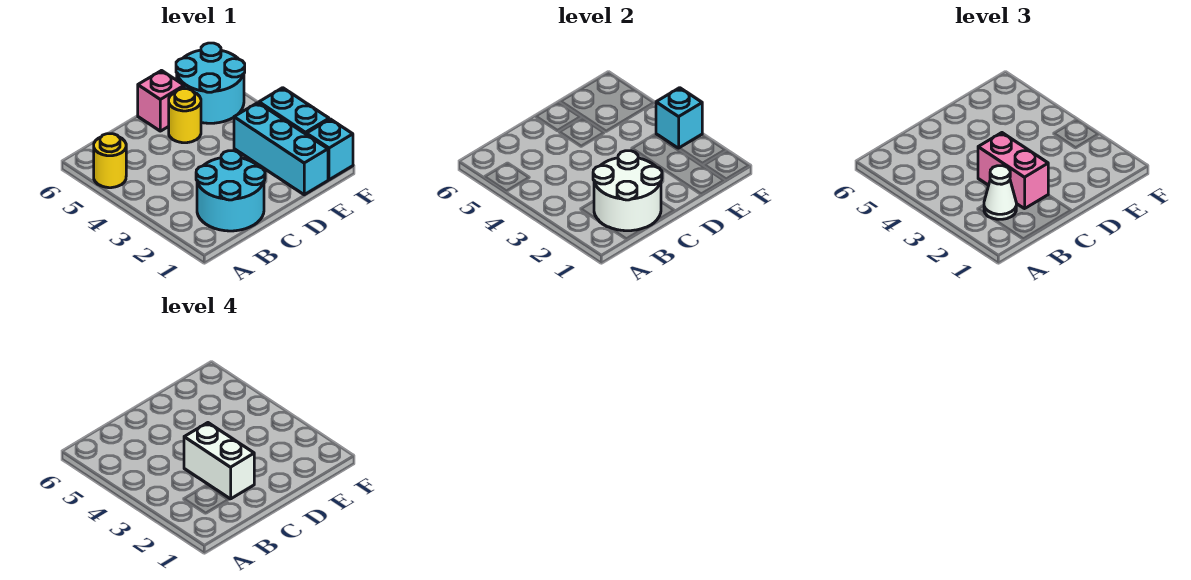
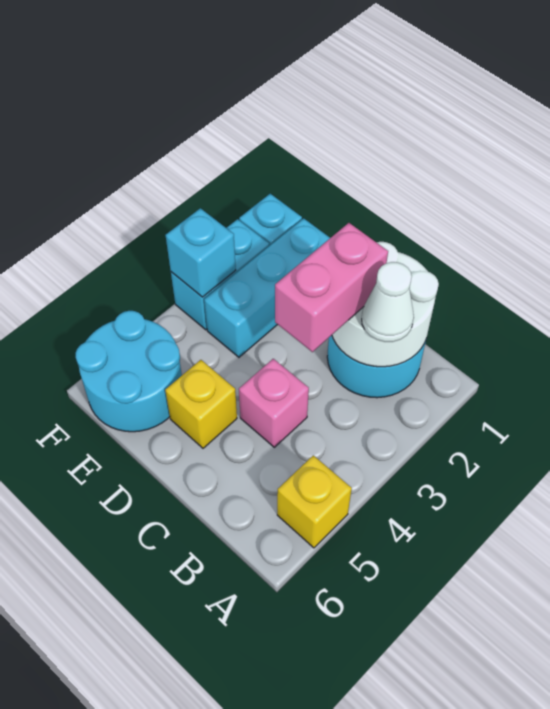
yellow round brick A5 level 1 -> yellow brick A5 level 1
white brick C2:C3 level 4 -> none
yellow round brick D5 level 1 -> yellow brick D5 level 1
pink brick D6 level 1 -> pink brick C4 level 1

